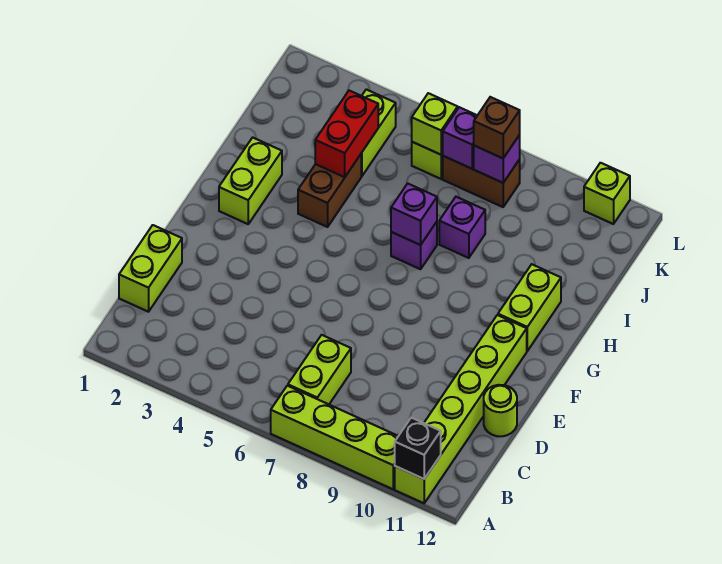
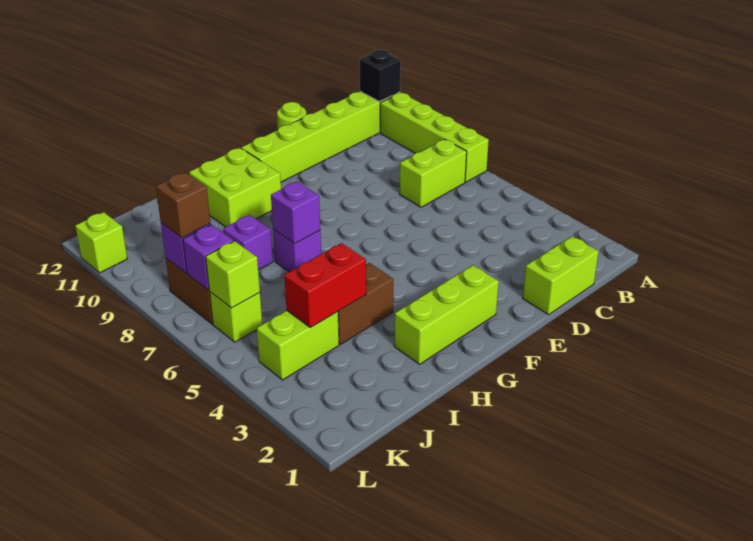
lime brick G2:H2 level 1 -> lime brick F2:H2 level 1
lime brick G11:H11 level 1 -> lime brick G10:H11 level 1

